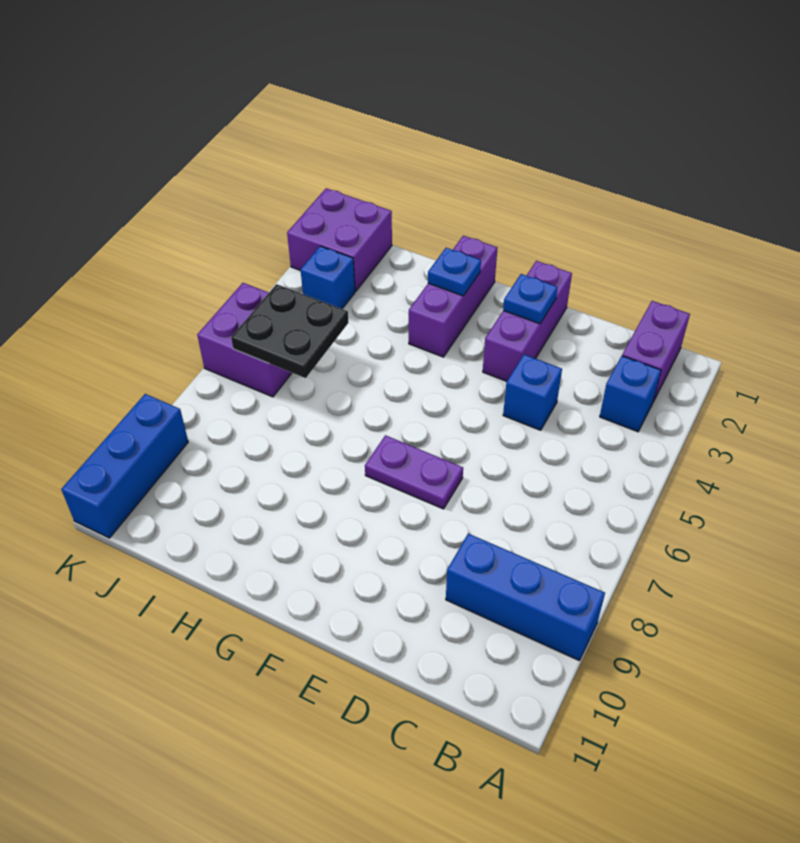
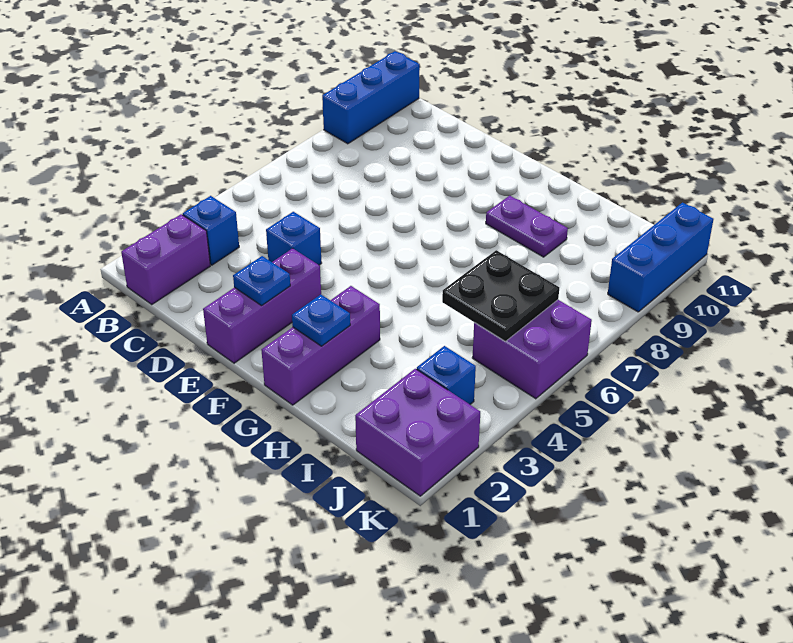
blue brick A9:C9 level 1 -> blue brick A9:A11 level 1
purple plate E7:F7 level 1 -> purple plate G9:H9 level 1

